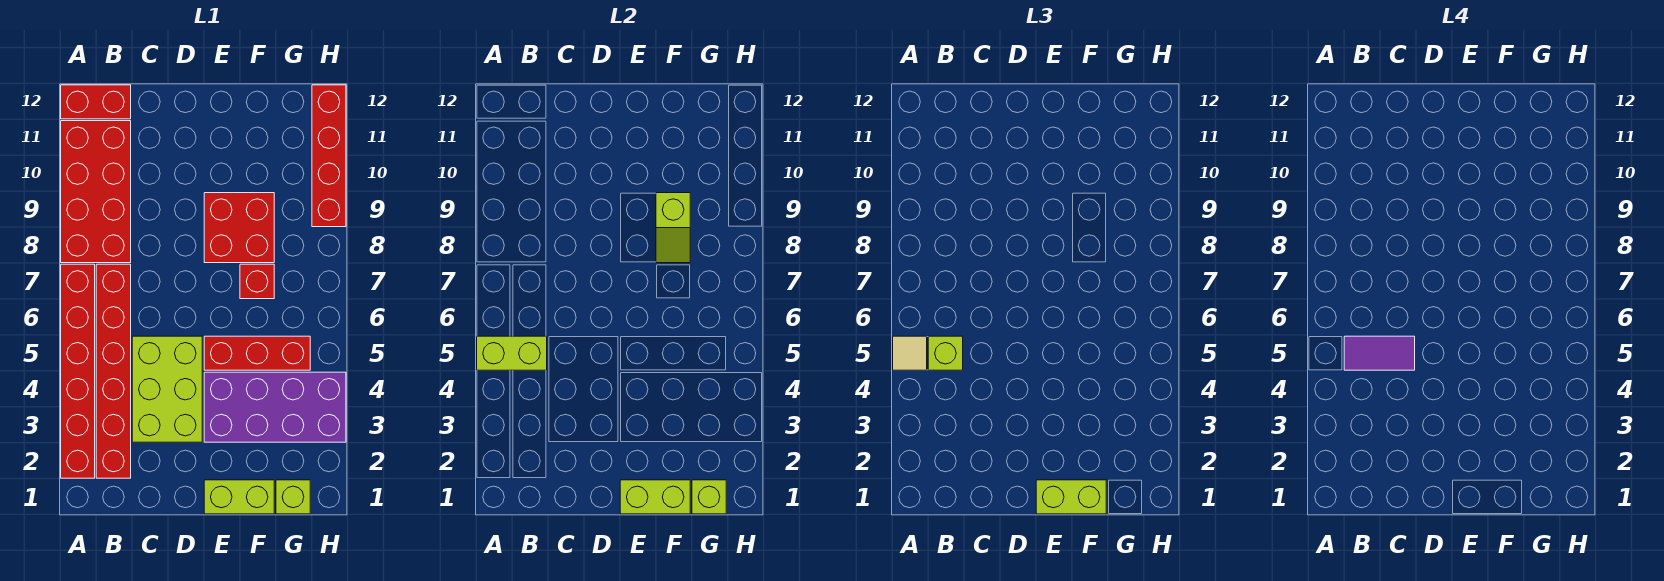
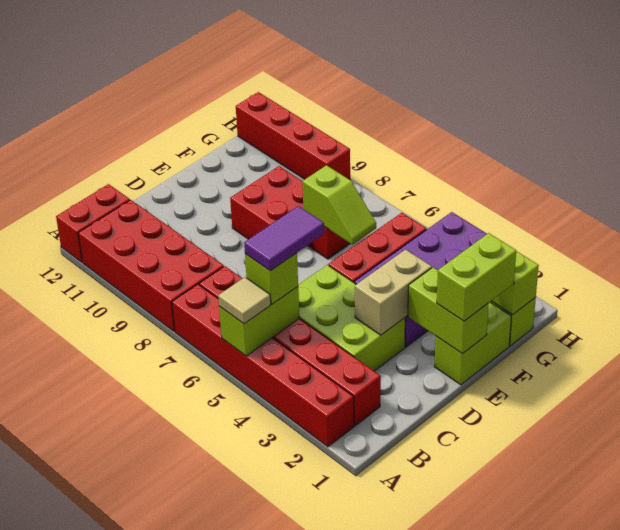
none -> tan brick D3:E3 level 2
lime brick E1:F1 level 2 -> lime brick E1:E2 level 2
lime slope F8:F9 level 2 top 9 -> lime slope F6:F7 level 2 top 7

